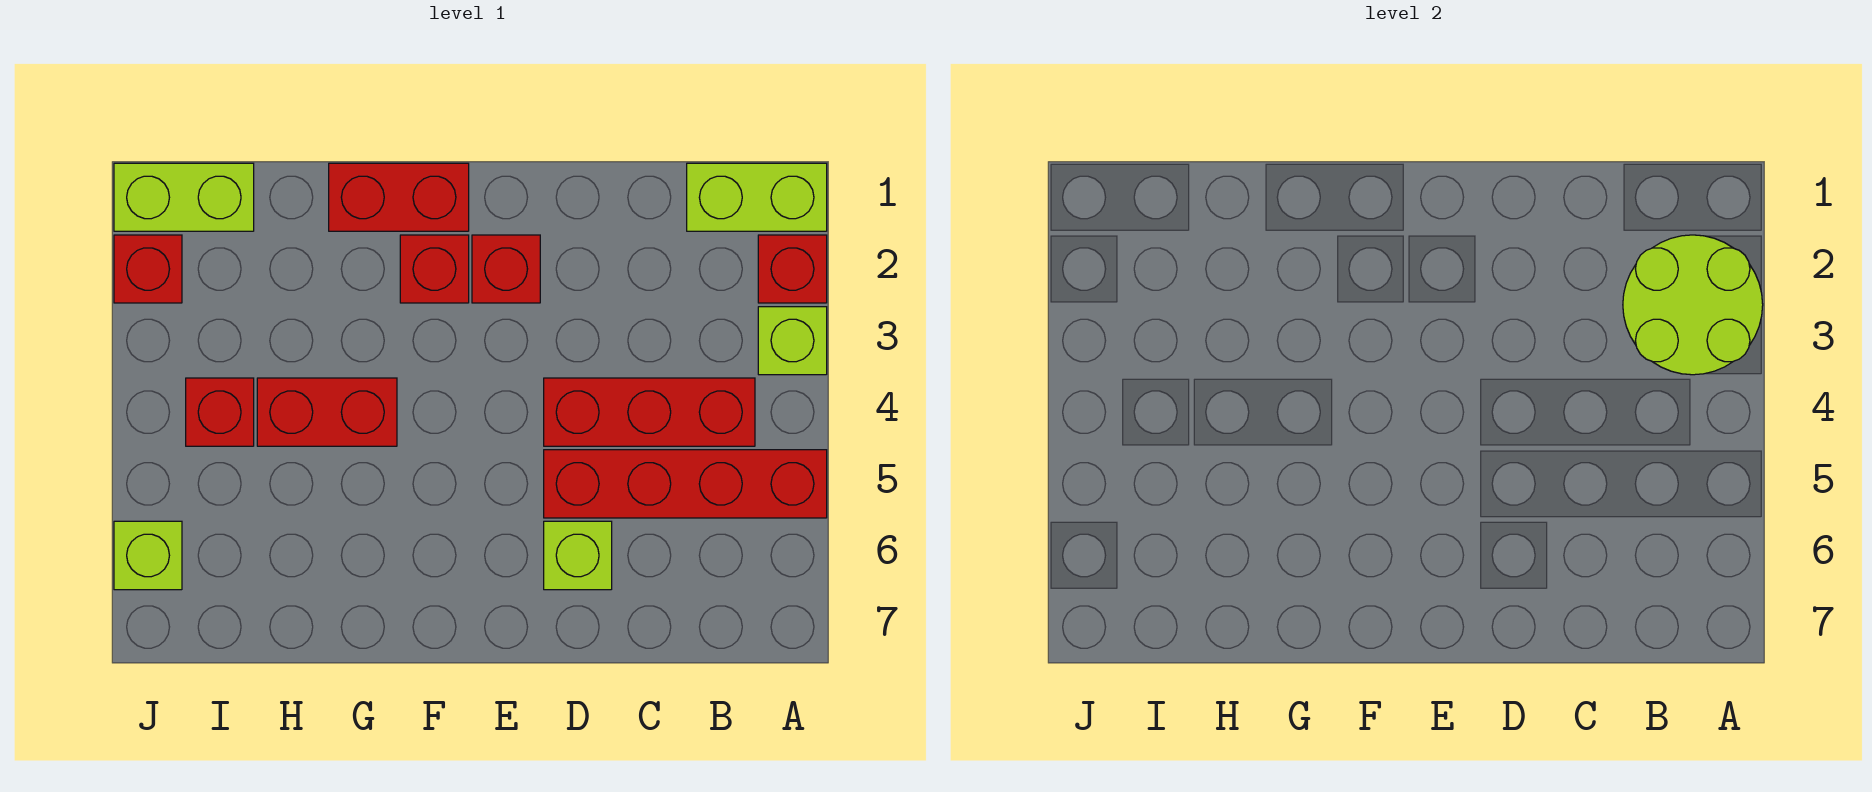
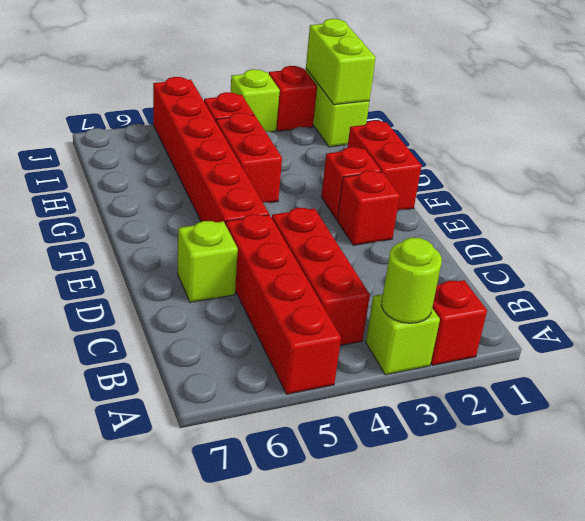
lime brick A1:B1 level 1 -> lime brick I1:J1 level 2
lime round brick A2:B3 level 2 -> lime round brick A3 level 2
none -> red brick E5:J5 level 1
lime brick J6 level 1 -> lime brick J3 level 1

